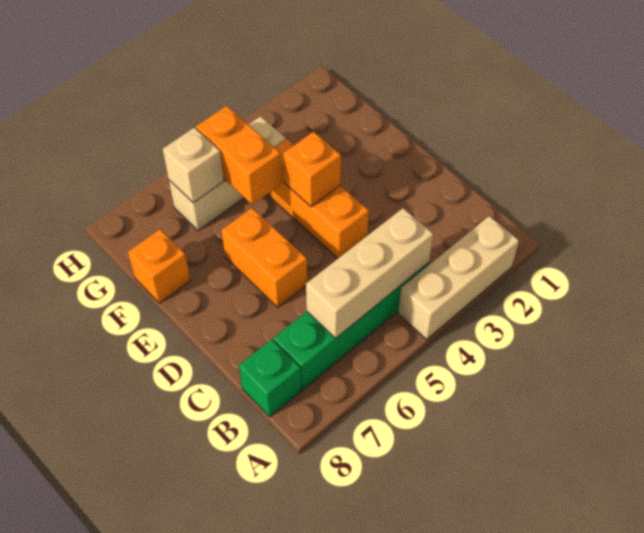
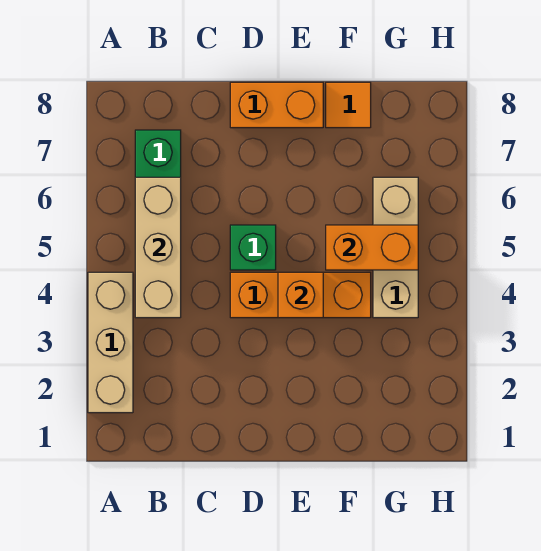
green brick B8 level 1 -> green brick D5 level 1
orange brick D6:E6 level 1 -> orange brick D8:E8 level 1
orange brick F8 level 1 -> orange tile F8 level 1
tan brick G6 level 2 -> none

